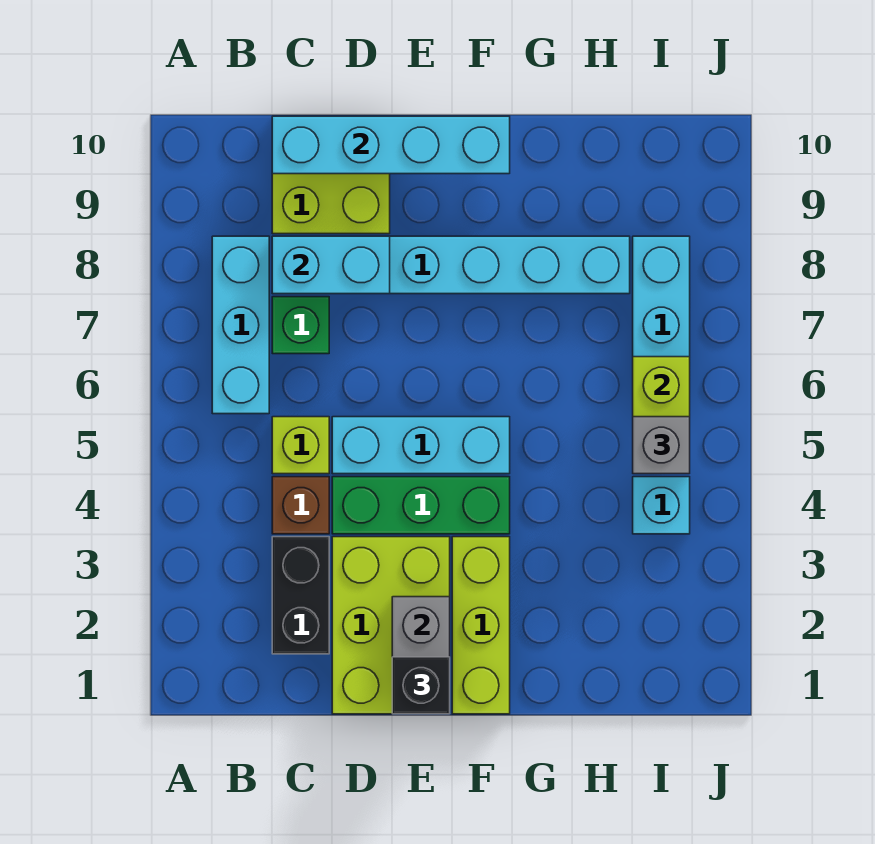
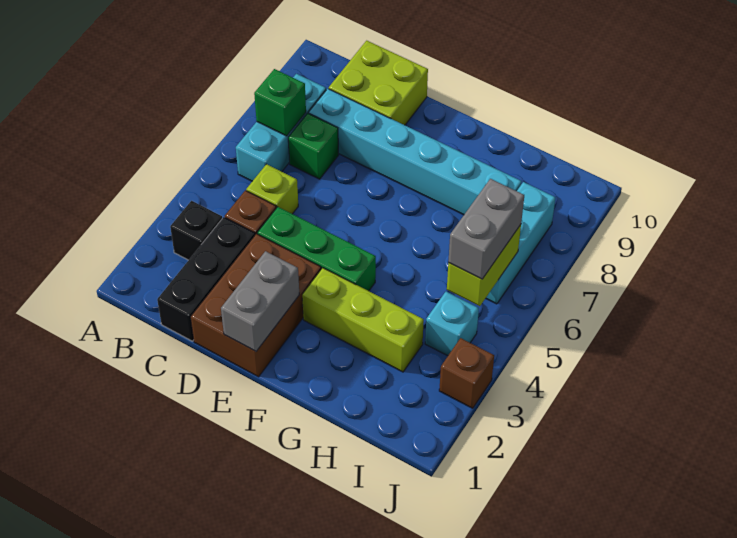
none -> green brick B7 level 2
black brick C2:C3 level 1 -> black brick C1:C3 level 1
cyan brick C8:D8 level 2 -> none
cyan brick C10:F10 level 2 -> none
lime brick D1:E3 level 1 -> brown brick D1:E3 level 1
cyan brick D5:F5 level 1 -> none
black brick E1 level 3 -> black brick B3 level 1
lime brick F1:F3 level 1 -> lime brick F3:H3 level 1
grey brick I5 level 3 -> grey brick I5:I6 level 3
none -> brown brick J3 level 1

